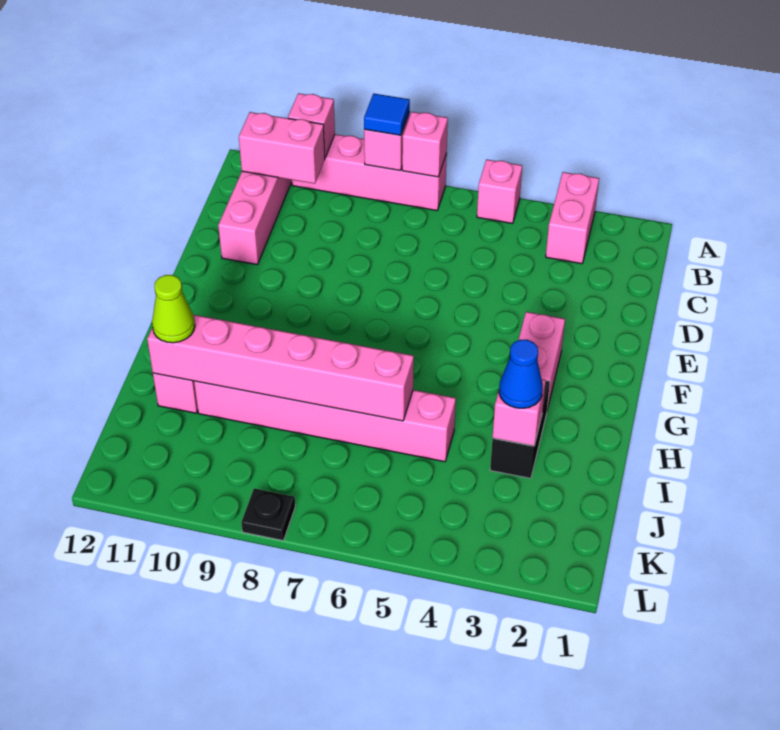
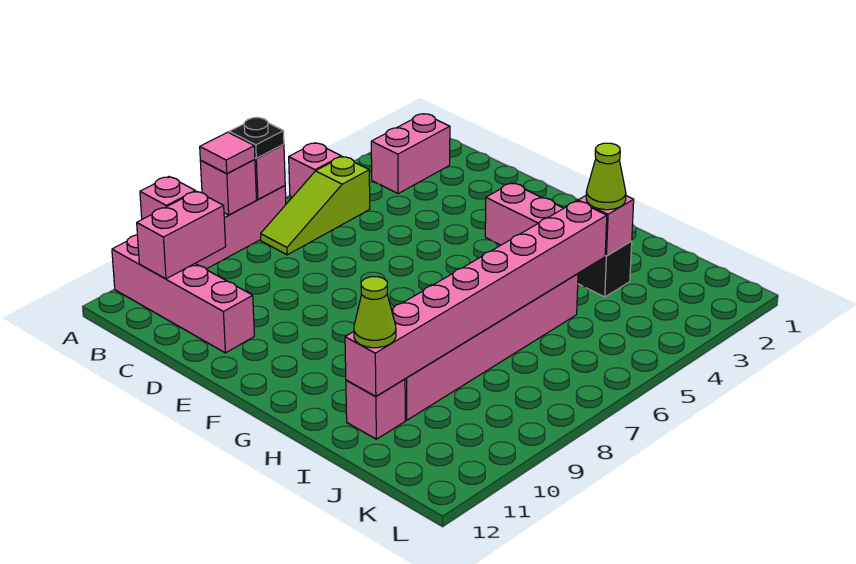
pink brick A3:B3 level 1 -> pink brick B2:B3 level 1
blue tile A8 level 3 -> pink tile A8 level 3
none -> lime slope B5:B7 level 1 top 5
blue cone I3 level 3 -> lime cone I3 level 3
pink brick I6:I11 level 2 -> pink brick I4:I11 level 2
black plate L8 level 1 -> black plate A7 level 3

